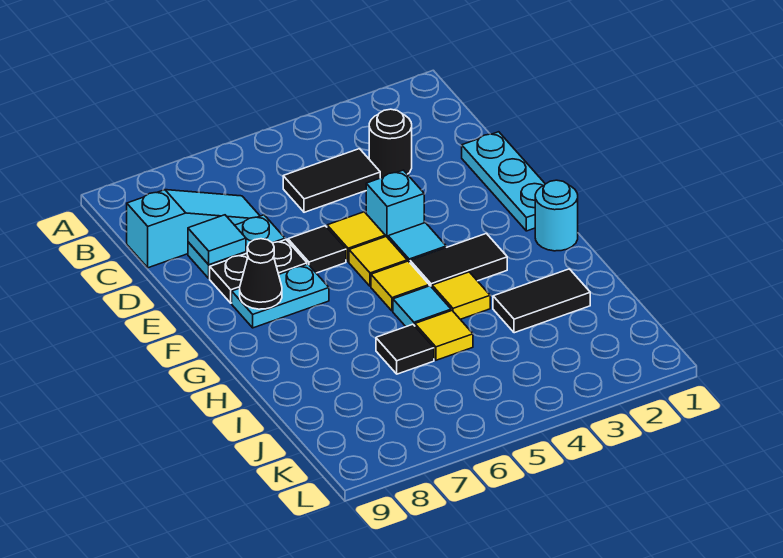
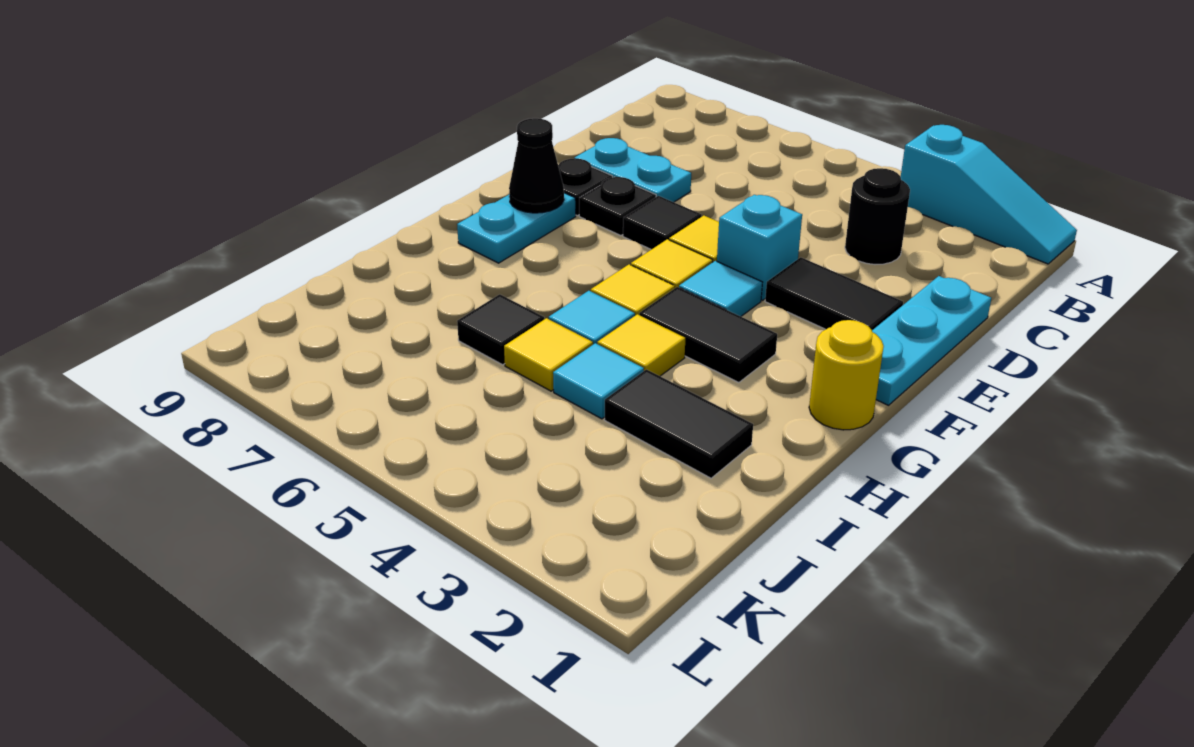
black tile C4:C5 level 1 -> black tile E2:E3 level 1
cyan slope C7:C9 level 1 top 9 -> cyan slope A1:A3 level 1 top 3
cyan tile D8 level 2 -> cyan tile I4 level 1
cyan plate F7:F8 level 1 -> cyan plate F8:G8 level 1
cyan round brick G1 level 1 -> yellow round brick G1 level 1

